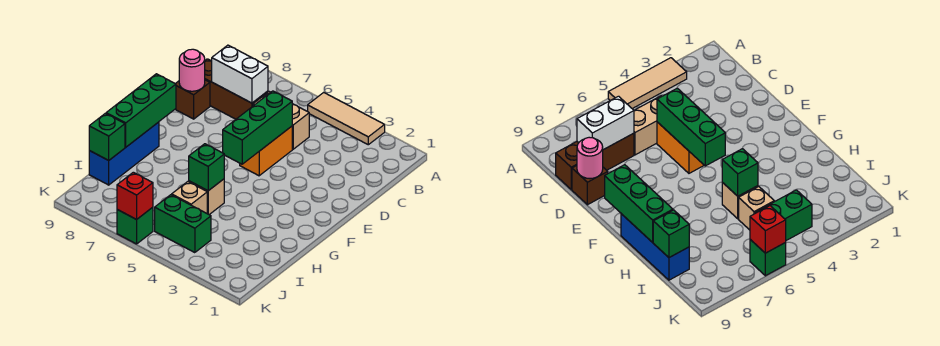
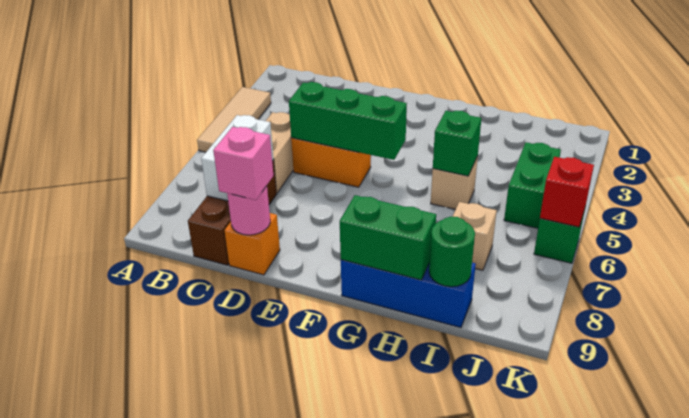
brown brick D9 level 1 -> orange brick D9 level 1
none -> pink brick D9 level 3
green brick F9:H9 level 2 -> green brick G9:H9 level 2
tan brick I5 level 1 -> tan brick I7 level 1
green brick I9 level 2 -> green round brick I9 level 2

